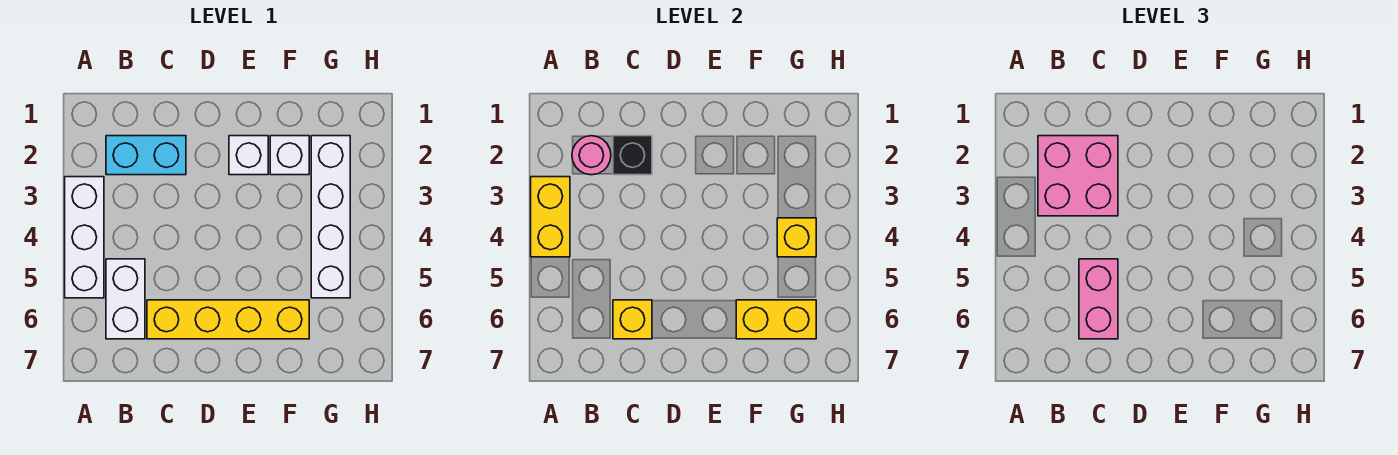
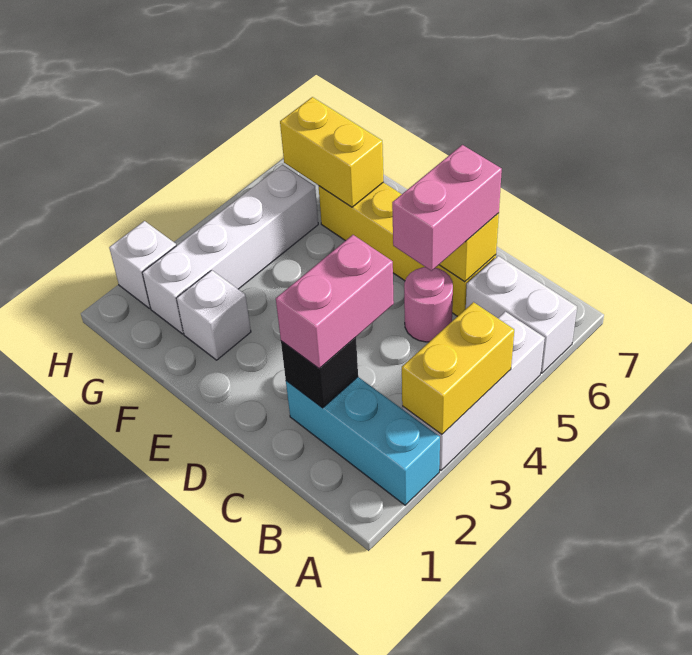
cyan brick B2:C2 level 1 -> cyan brick A2:C2 level 1
pink round brick B2 level 2 -> pink round brick C5 level 1
pink brick B2:C3 level 3 -> pink brick C2:C3 level 3
white brick B5:B6 level 1 -> white brick A6:B6 level 1
white brick E2 level 1 -> white brick H2 level 1
yellow brick G4 level 2 -> none

